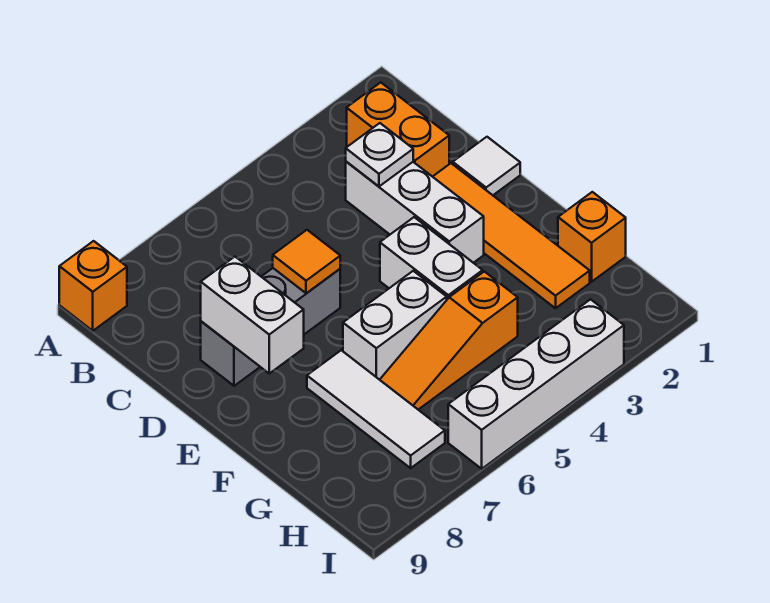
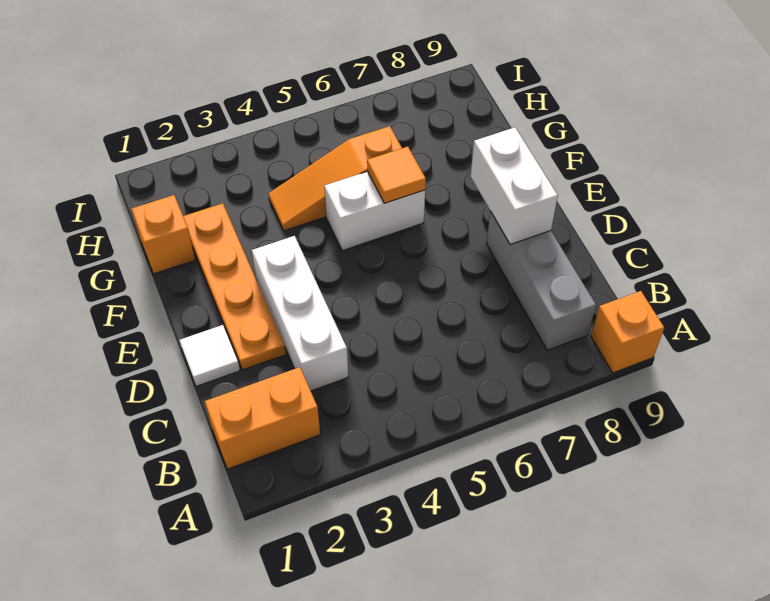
orange brick B2:C2 level 1 -> orange brick B1:B2 level 1
white plate C3 level 2 -> none
orange tile D2:G2 level 1 -> orange plate D2:G2 level 1
grey brick D6:D8 level 1 -> grey brick B8:D8 level 1
orange tile D6 level 2 -> orange tile F6 level 2
white brick E4:F4 level 1 -> none
white tile F7:H7 level 1 -> none
orange slope G4:G6 level 1 top 4 -> orange slope G4:G6 level 1 top 6
white brick I3:I6 level 1 -> none

